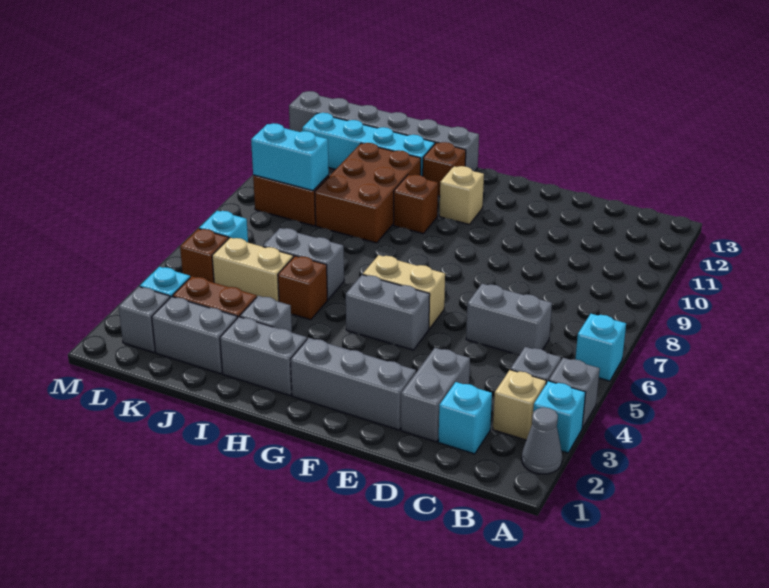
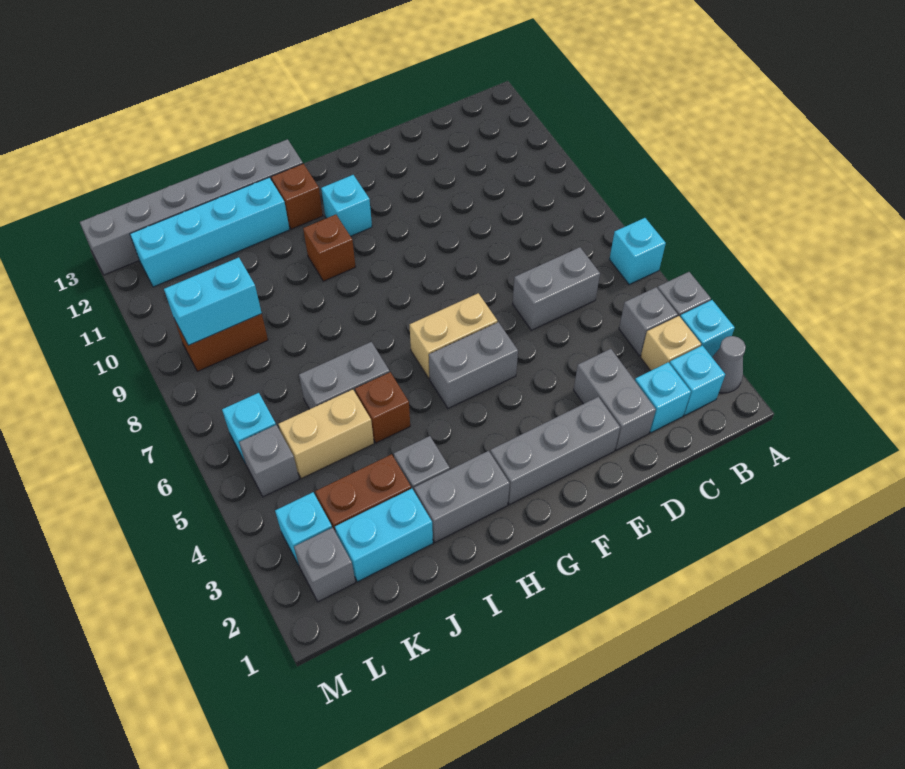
none -> cyan brick B2 level 1
tan brick G11 level 1 -> cyan brick G11 level 1
brown brick I9:J11 level 1 -> none
grey brick J2:K2 level 1 -> cyan brick J2:K2 level 1
brown brick L5 level 1 -> grey brick L5 level 1

